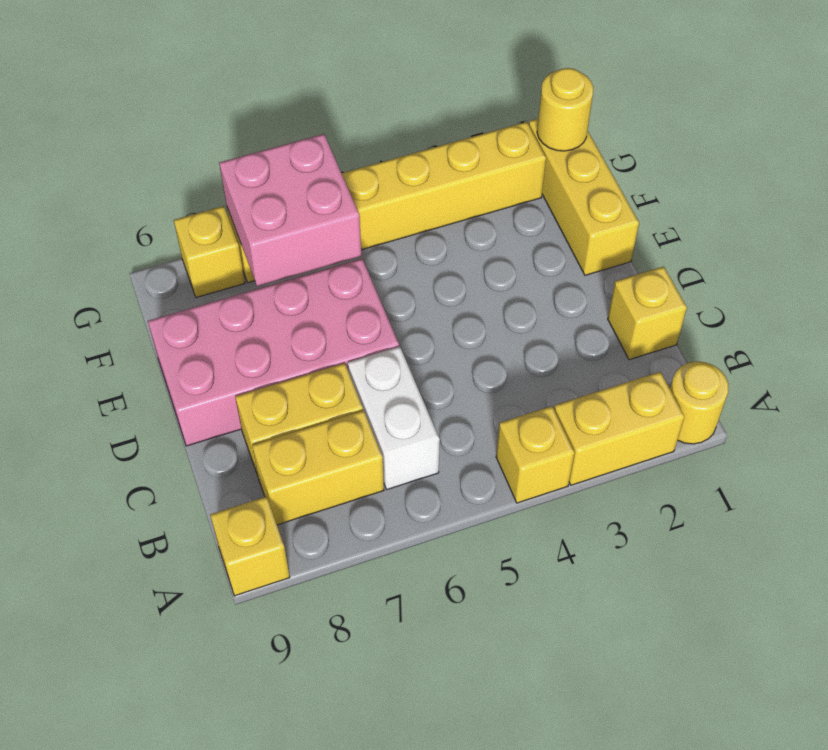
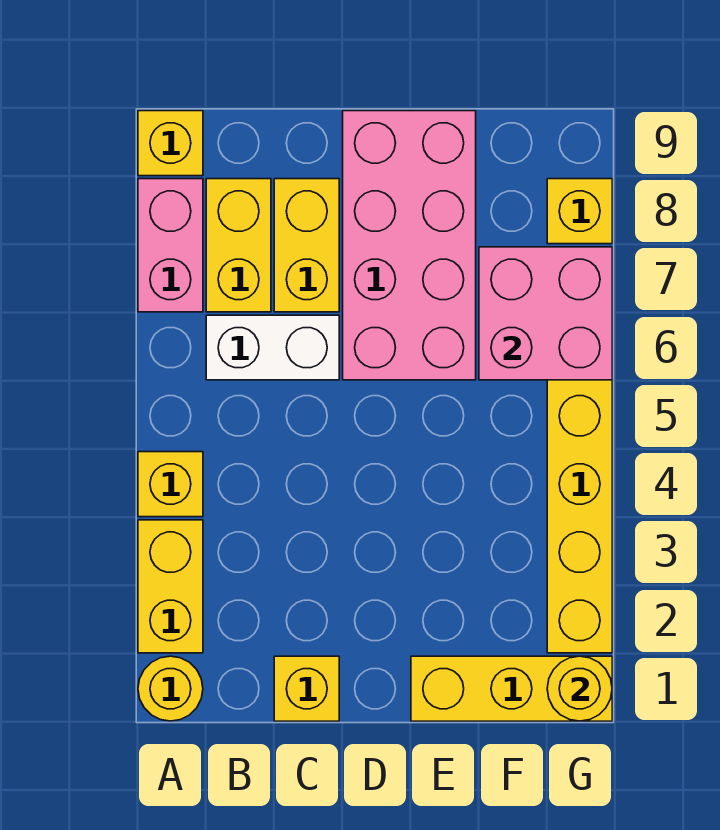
none -> pink brick A7:A8 level 1

